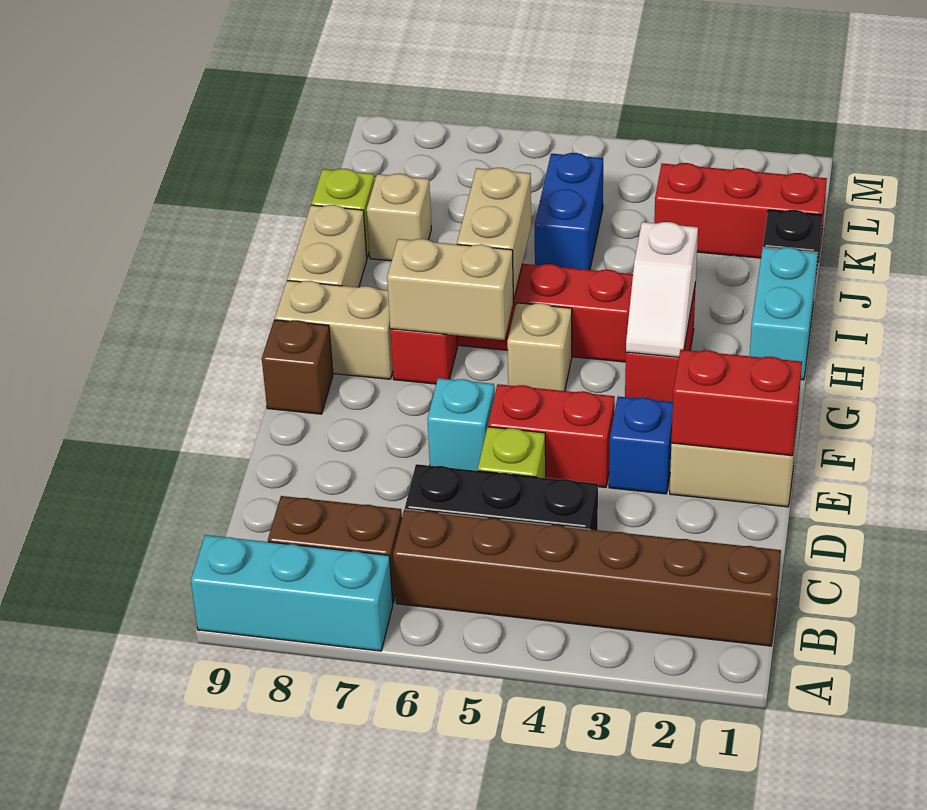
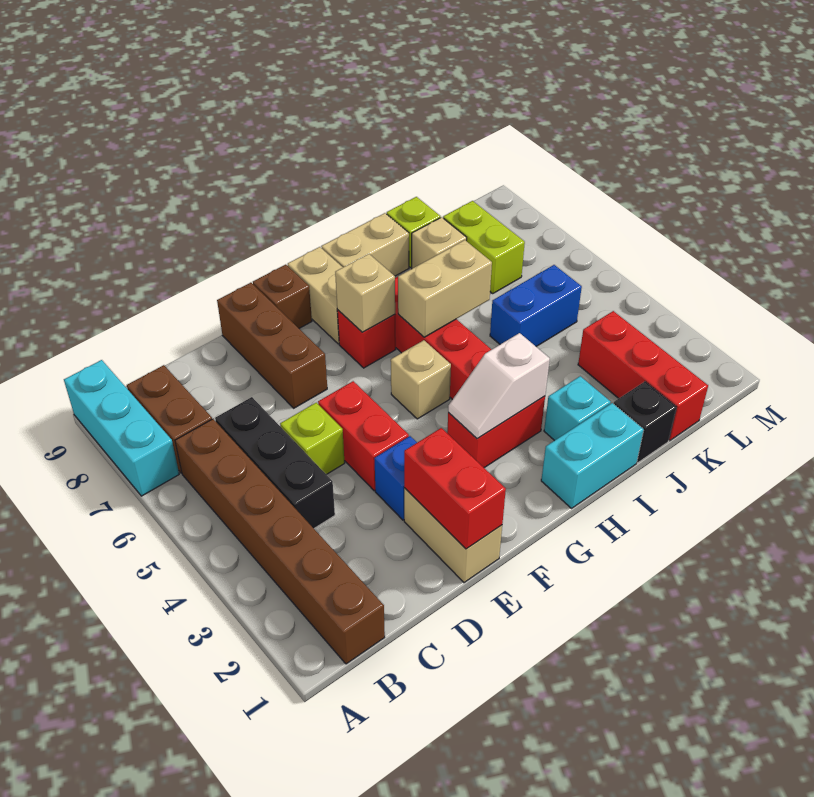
cyan brick E6 level 1 -> cyan brick I2 level 1
none -> brown brick E7:E9 level 1
tan brick G6:G7 level 2 -> tan brick G7 level 2
none -> lime brick K7:K8 level 1

